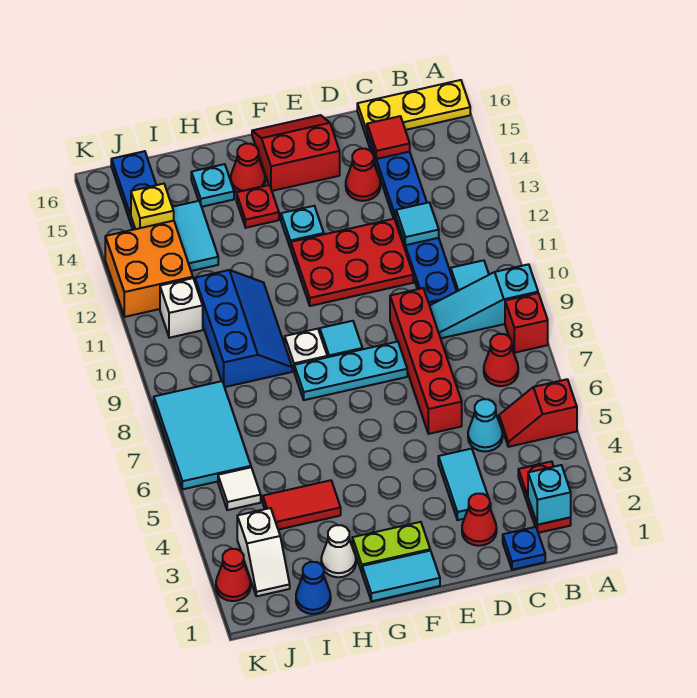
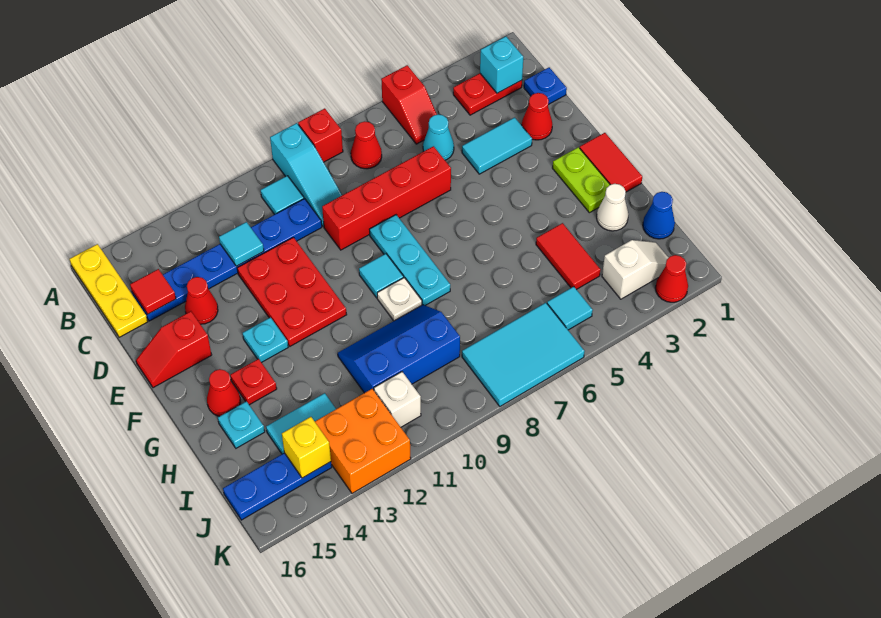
red slope E15:F16 level 1 top 15 -> red slope E15:E16 level 1 top 15
cyan tile F1:G1 level 1 -> red tile F1:G1 level 1
white tile J5 level 1 -> cyan tile J5 level 1

